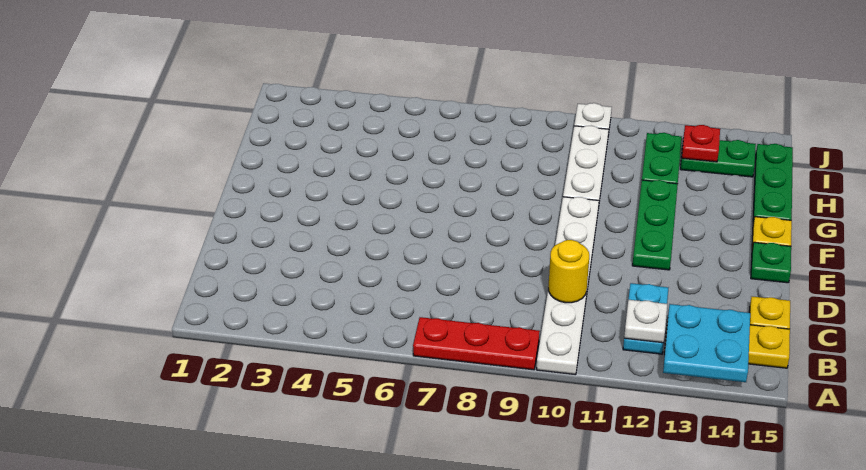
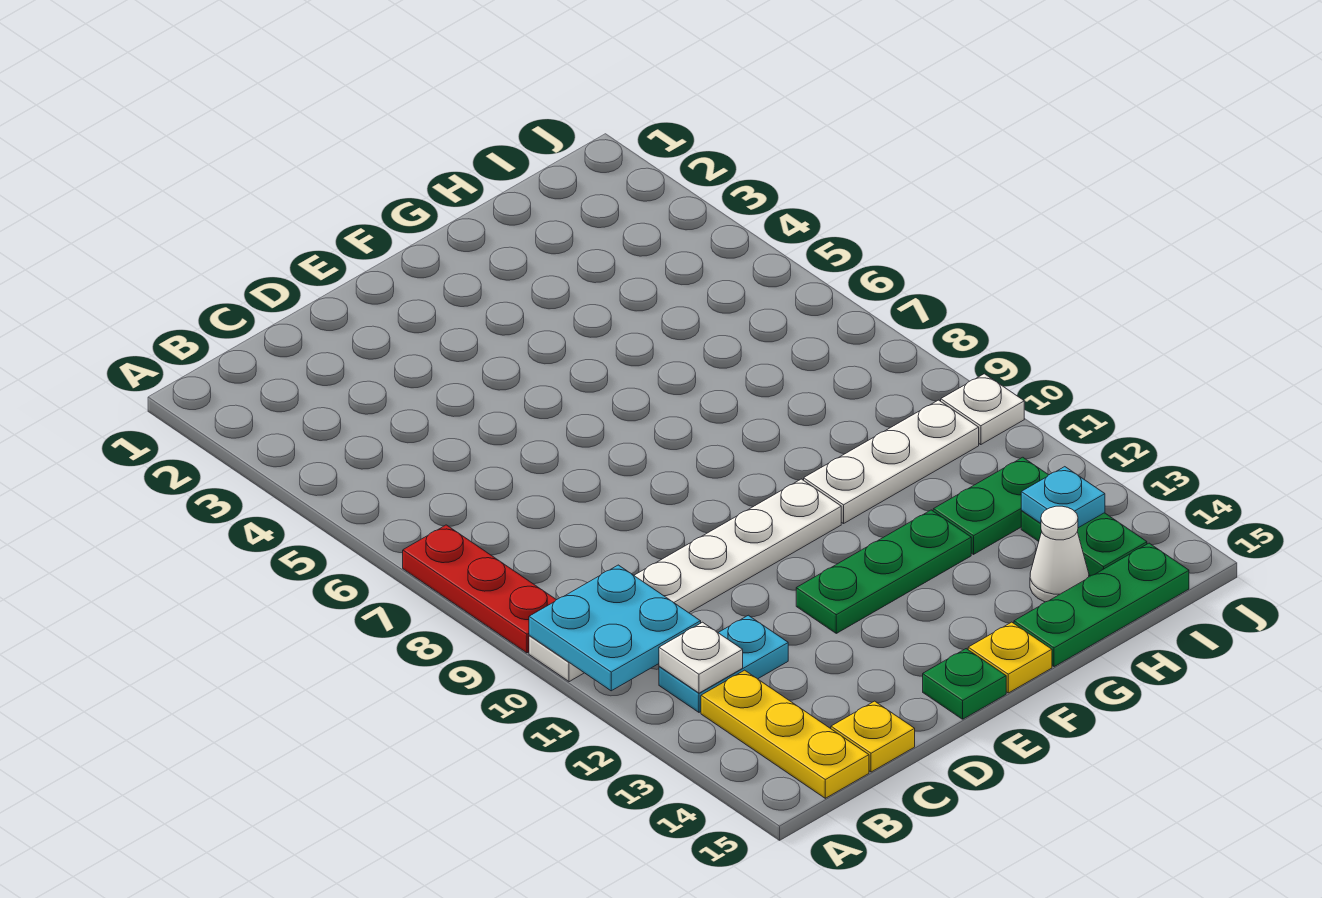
cyan plate A13:B14 level 2 -> cyan plate A10:B11 level 2
yellow round brick C10 level 2 -> none
none -> white cone H14 level 1
red plate I13 level 2 -> cyan plate I13 level 2

